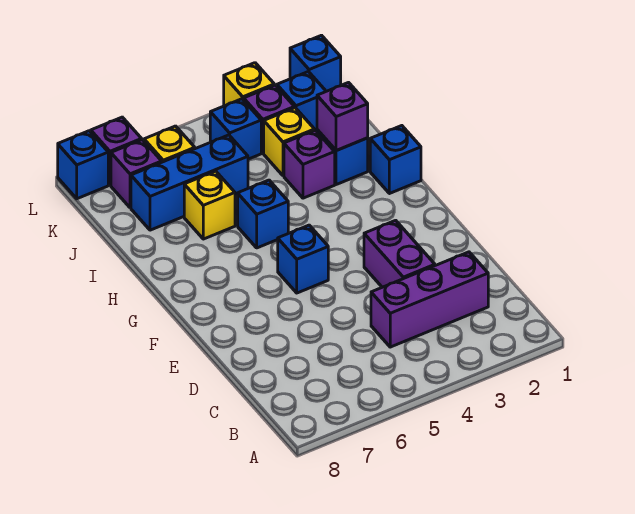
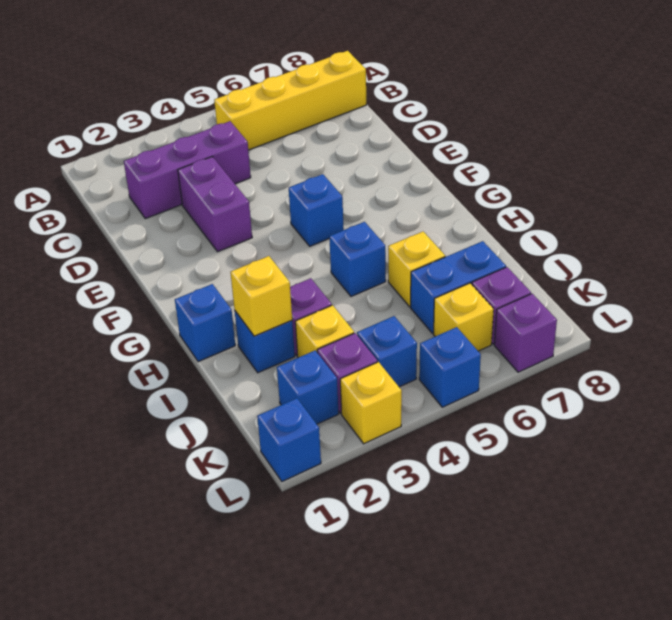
none -> yellow brick B5:B8 level 1
purple brick I2 level 2 -> yellow brick I2 level 2
blue brick J5:J7 level 1 -> blue brick J6:J7 level 1
blue brick L8 level 1 -> blue brick L5 level 1

